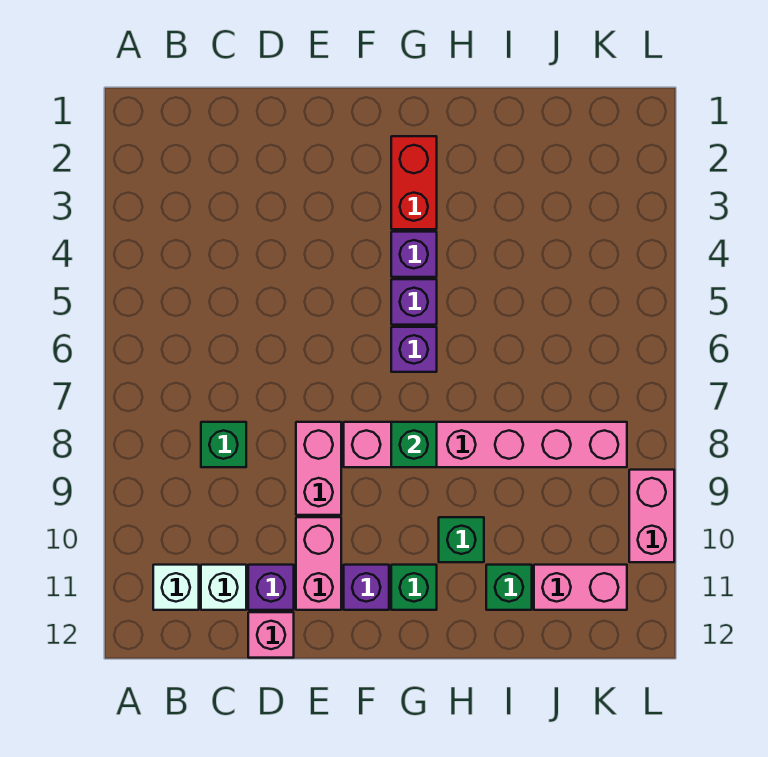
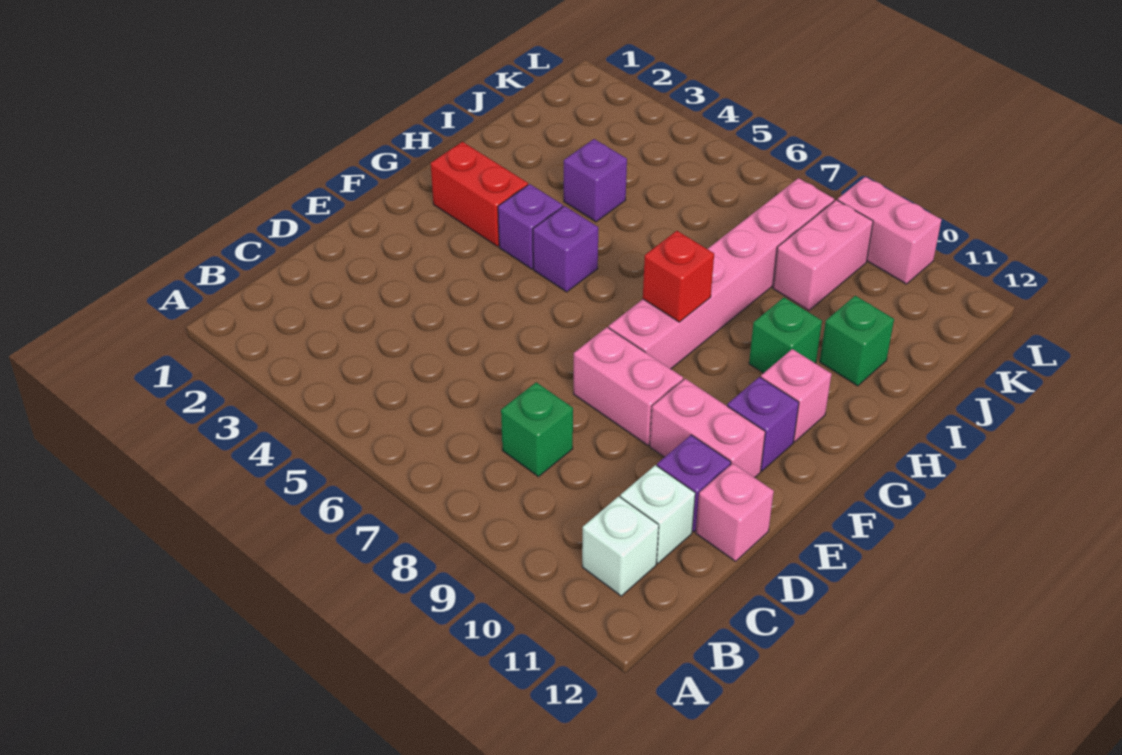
purple brick G6 level 1 -> purple brick I4 level 1
green brick G8 level 2 -> red brick G8 level 2
green brick G11 level 1 -> pink brick G11 level 1
pink brick J11:K11 level 1 -> pink brick J9:K9 level 1

